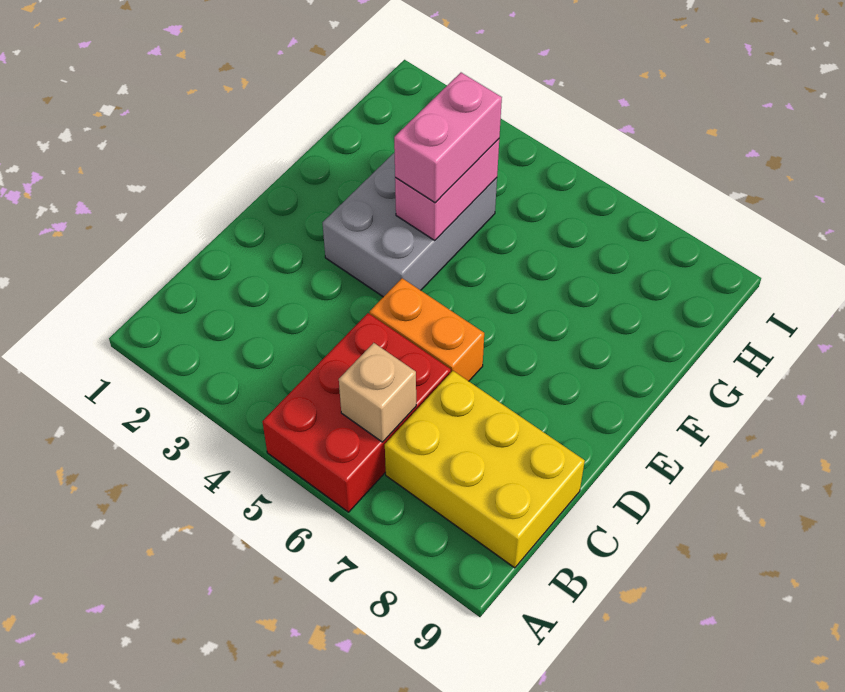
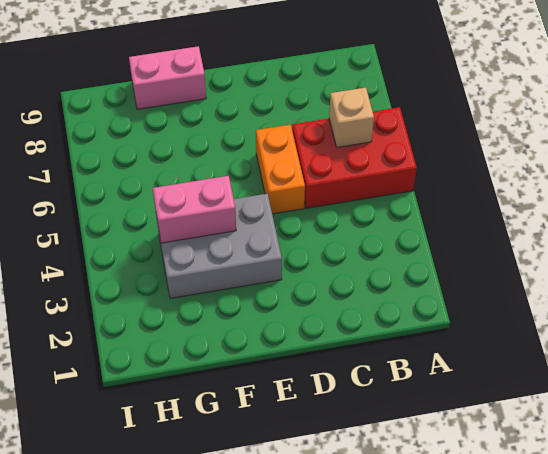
yellow brick B7:C9 level 1 -> none
pink brick F4:G4 level 3 -> pink brick F9:G9 level 1

